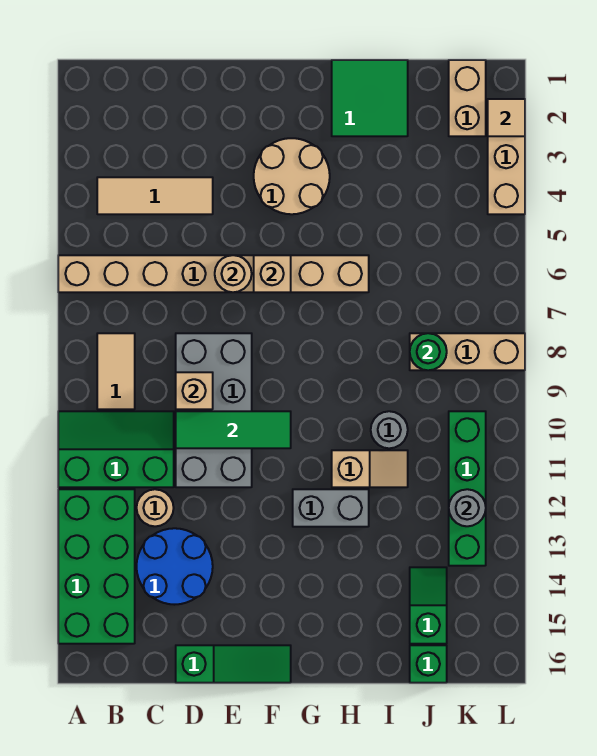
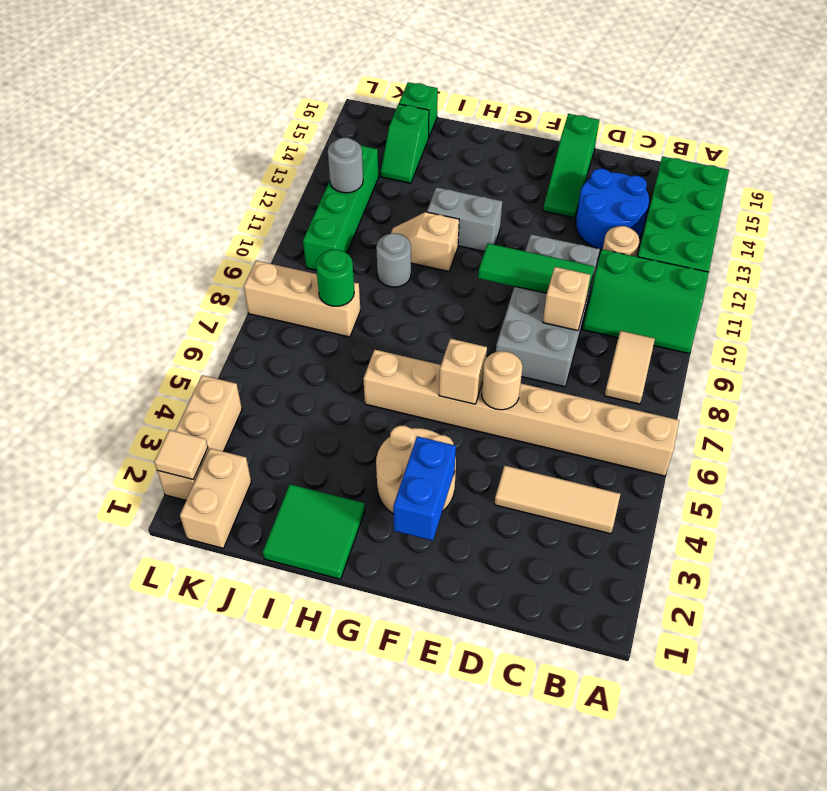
green slope D16:F16 level 1 top D -> green slope E14:E16 level 1 top 16
none -> blue brick F2:F3 level 2

